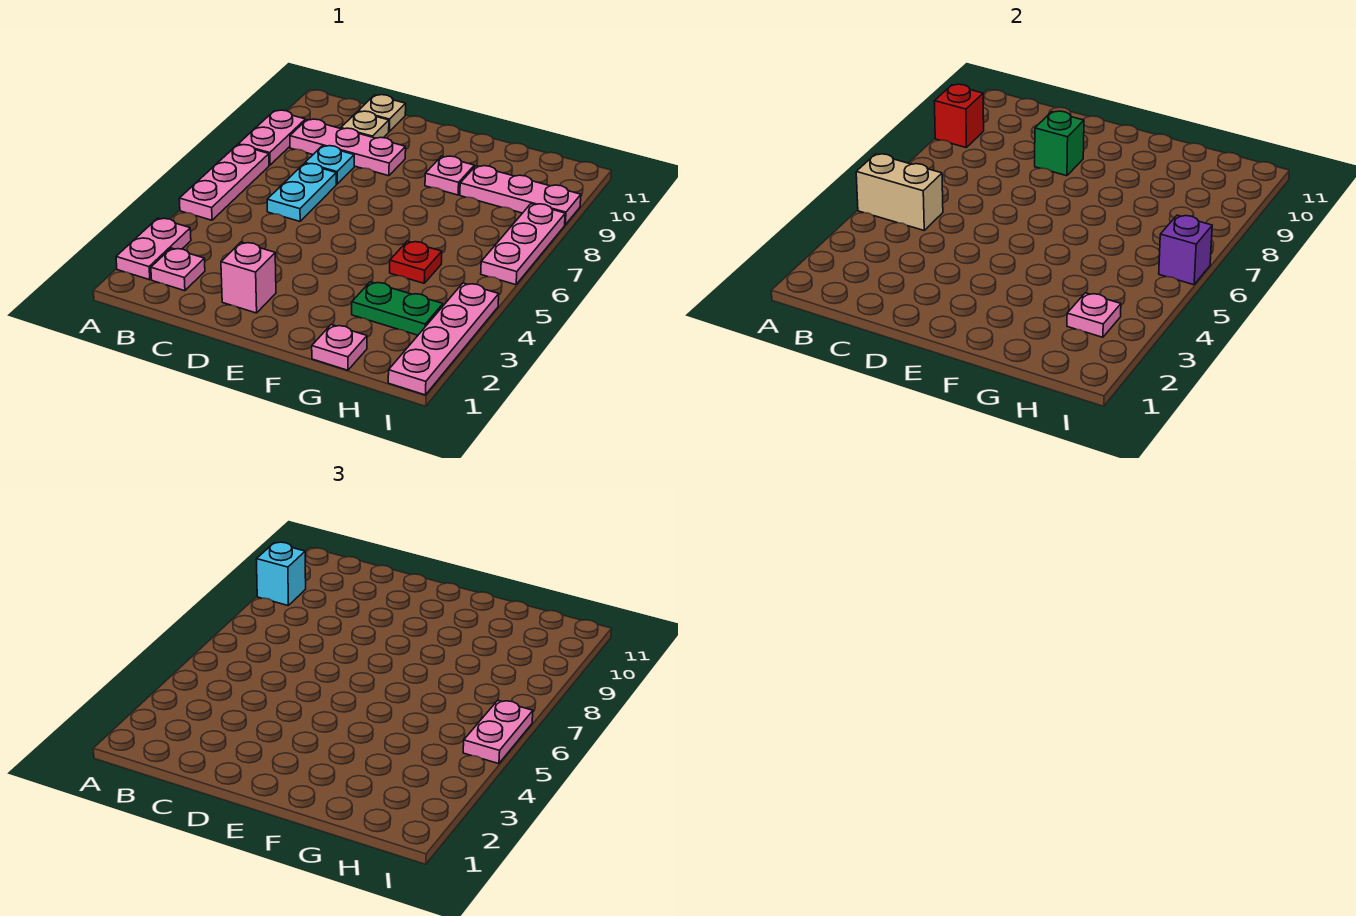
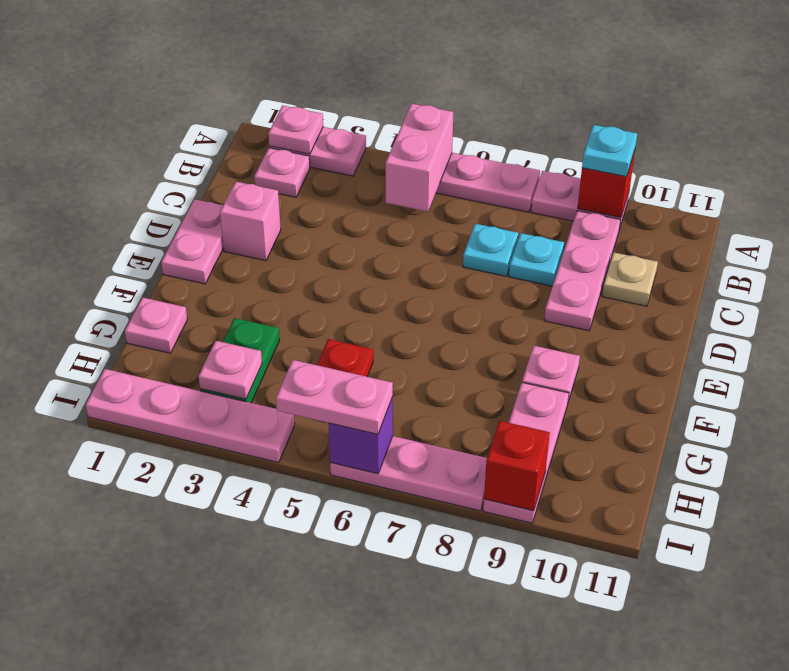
none -> pink plate A2 level 2
tan brick A5:B5 level 2 -> pink brick A5:B5 level 2
cyan brick A9 level 3 -> cyan plate A9 level 3
cyan plate C6:C7 level 1 -> cyan plate C7 level 1
tan plate C11 level 1 -> none
none -> pink plate D1:E1 level 1
green brick D9 level 2 -> none
none -> red brick I9 level 2

